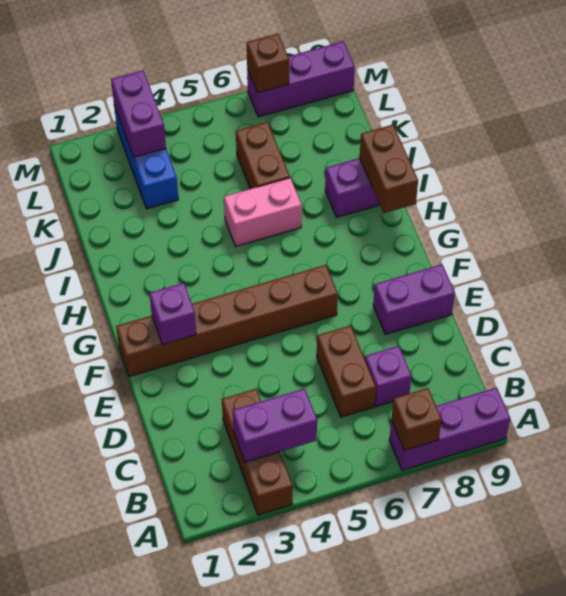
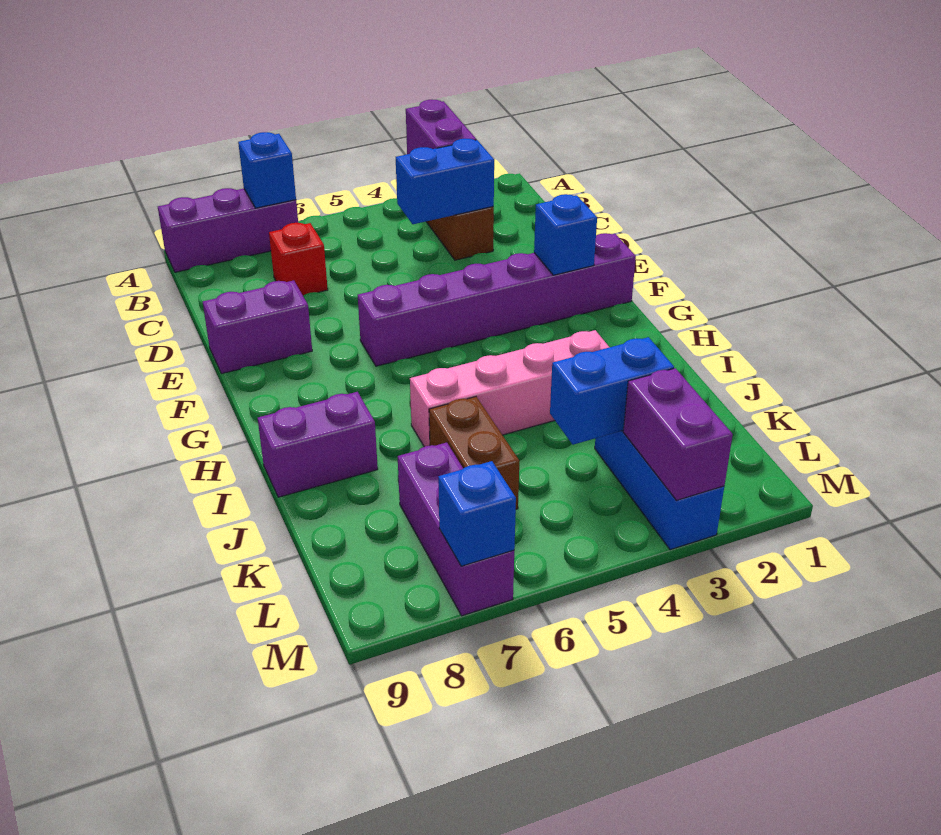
brown brick A7 level 2 -> blue brick A7 level 2
purple brick B3:B4 level 2 -> purple brick A3:B3 level 2
none -> blue brick C3:C4 level 2
brown brick C6:D6 level 1 -> none
purple brick C7 level 1 -> red brick C7 level 1
brown brick F1:F6 level 1 -> purple brick F1:F6 level 1
purple brick F2 level 2 -> blue brick F2 level 2
brown brick H9:I9 level 2 -> none
pink brick I5:I6 level 1 -> pink brick I3:I6 level 1
none -> blue brick K3:K4 level 2
purple brick M7:M9 level 1 -> purple brick K7:M7 level 1
brown brick M7 level 2 -> blue brick M7 level 2

